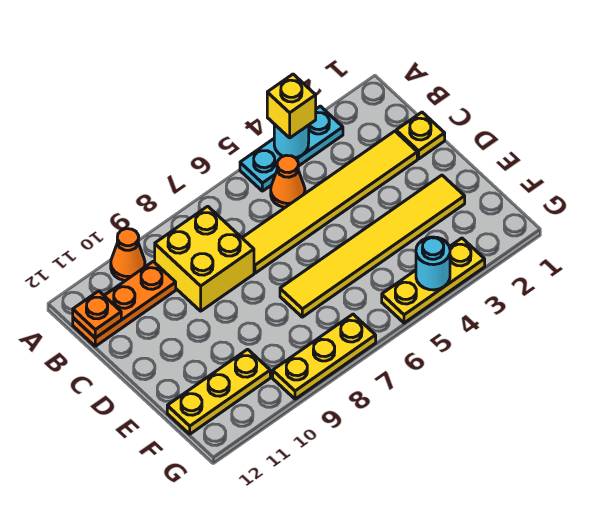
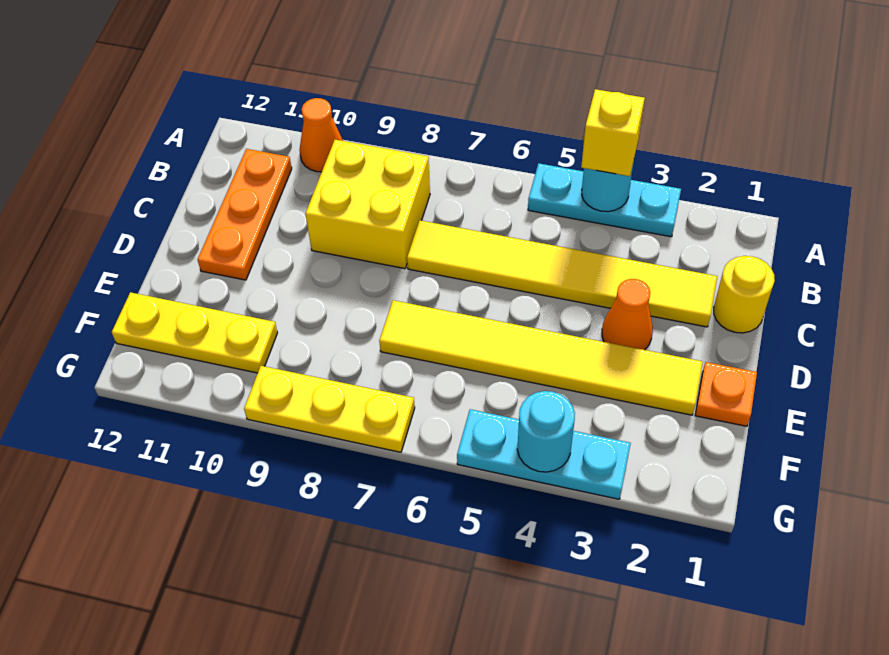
orange cone B5 level 1 -> orange cone D3 level 1
orange plate B10:B12 level 1 -> orange plate B11:D11 level 1
orange plate B12 level 2 -> orange plate E1 level 1
yellow plate C1 level 1 -> yellow round brick C1 level 1
yellow plate G3:G5 level 1 -> cyan plate G3:G5 level 1

